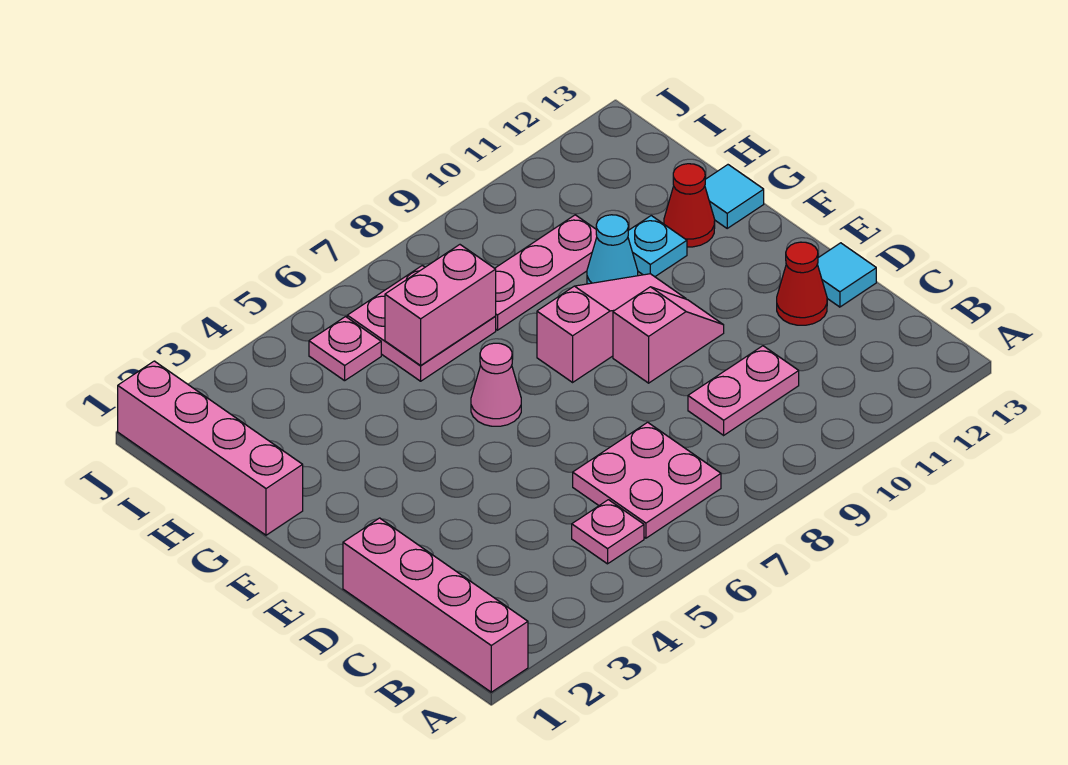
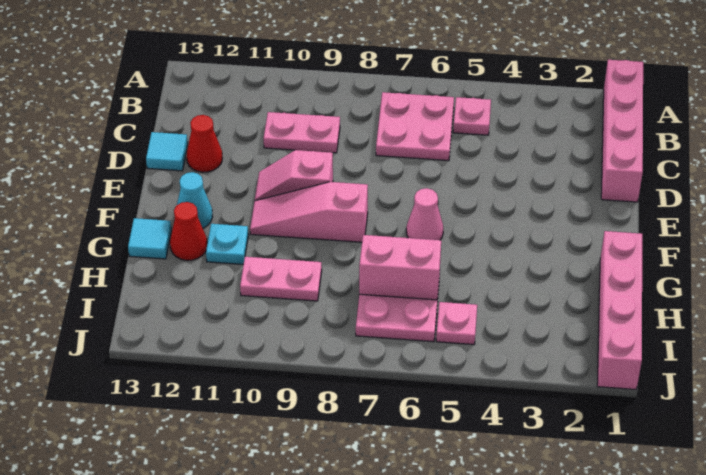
cyan cone G10 level 1 -> cyan cone F12 level 1
pink plate H8:H10 level 1 -> pink plate H9:H10 level 1

